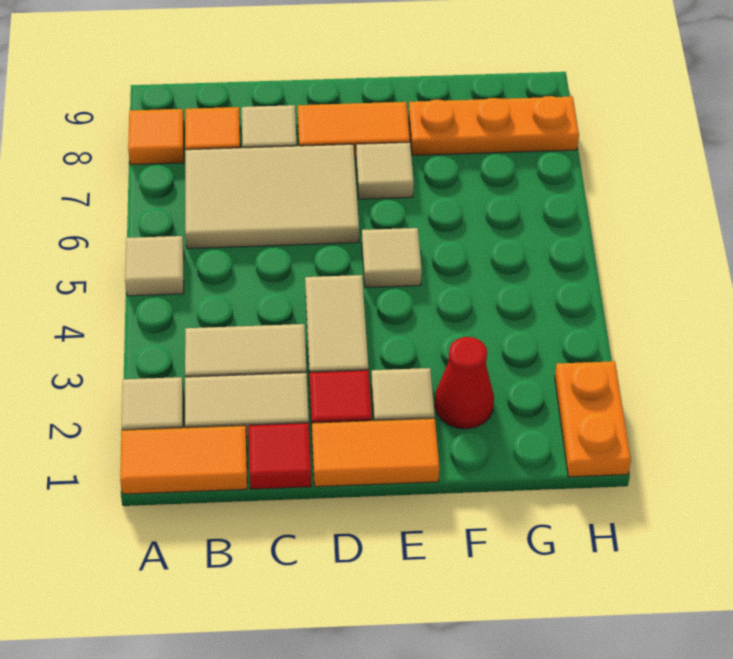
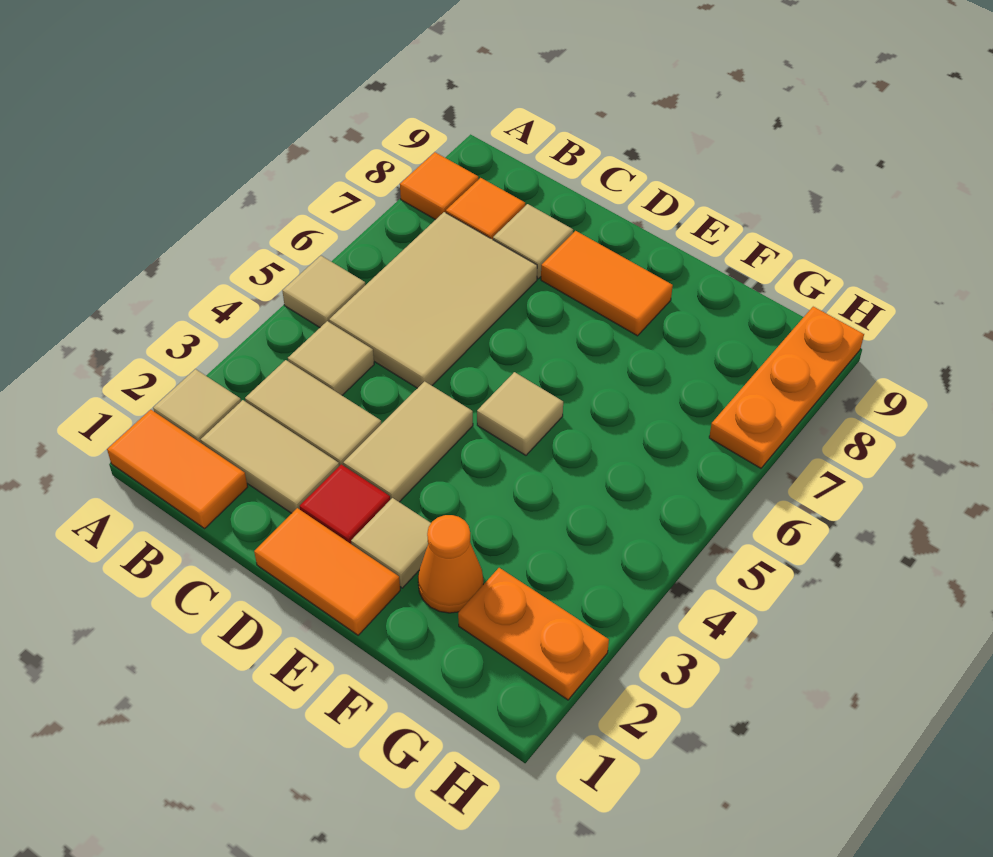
tan tile B6:D7 level 1 -> tan tile B5:C7 level 1
red tile C1 level 1 -> none
tan tile E7 level 1 -> tan tile B4 level 1
red cone F2 level 1 -> orange cone F2 level 1
orange plate F8:H8 level 1 -> orange plate H7:H9 level 1
orange plate H1:H2 level 1 -> orange plate G2:H2 level 1

